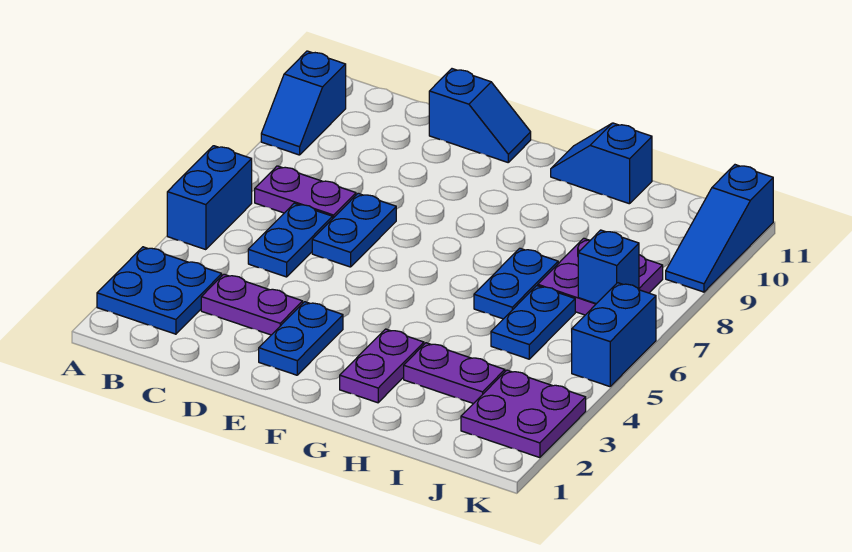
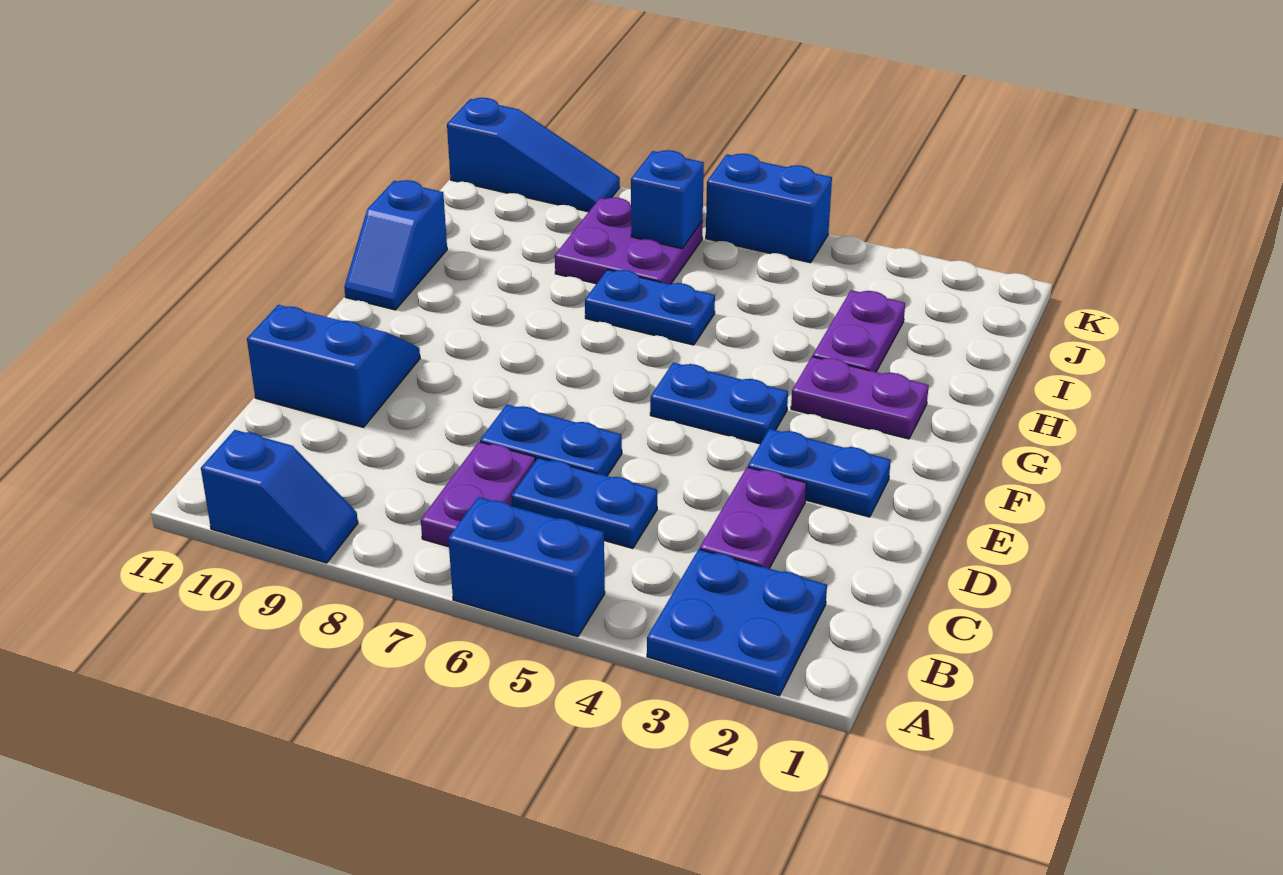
blue slope D11:E11 level 1 top D -> blue slope D10:E11 level 1 top D
blue plate I5:I6 level 1 -> blue plate F4:F5 level 1
purple plate J2:K3 level 1 -> none

